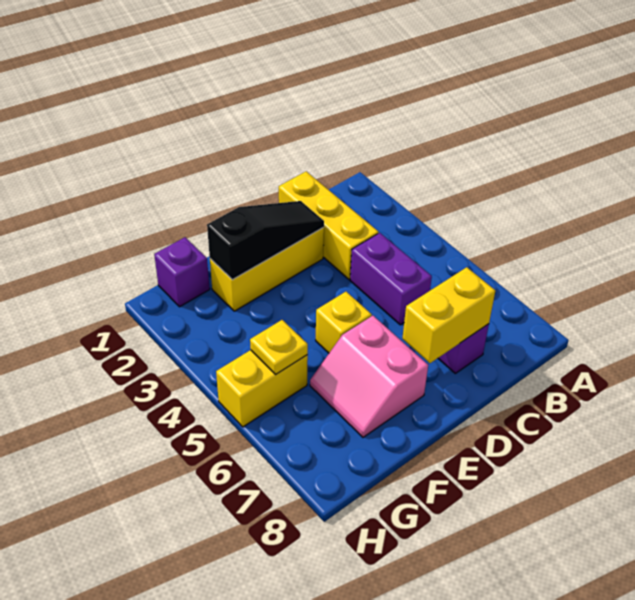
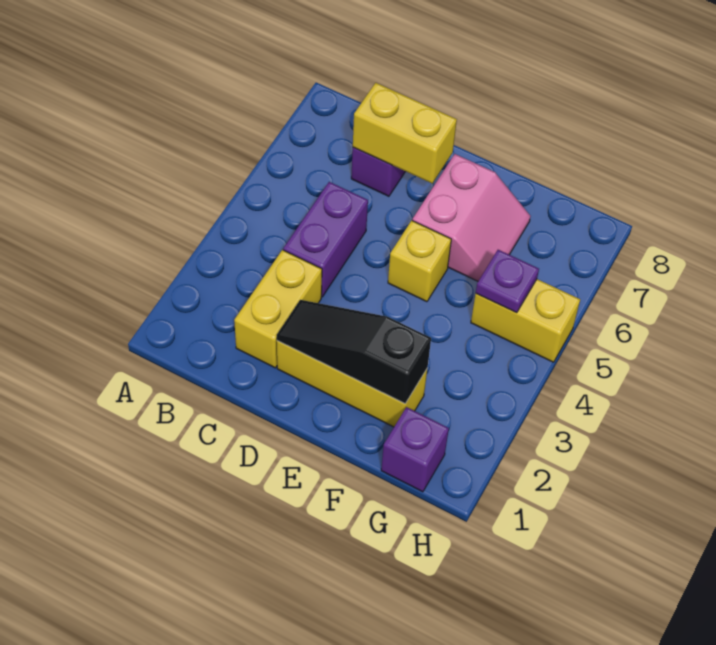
yellow brick C1:C3 level 1 -> yellow brick C2:C3 level 1
yellow plate G5 level 2 -> purple plate G5 level 2

